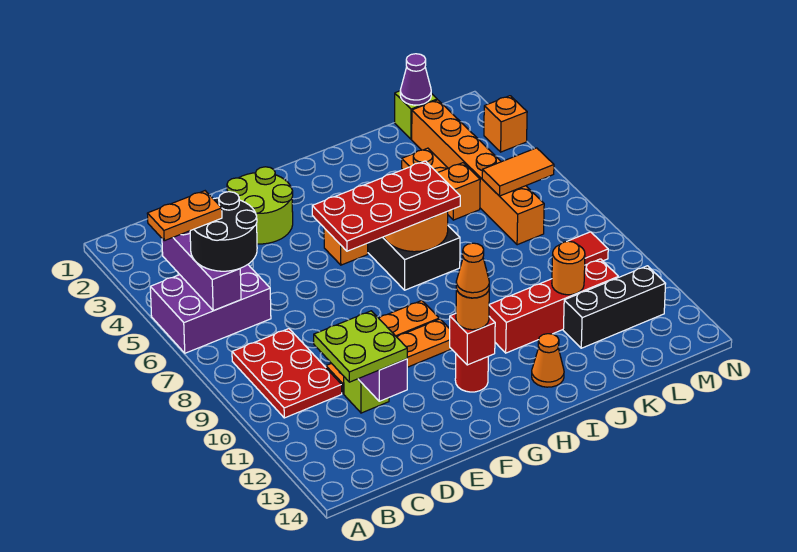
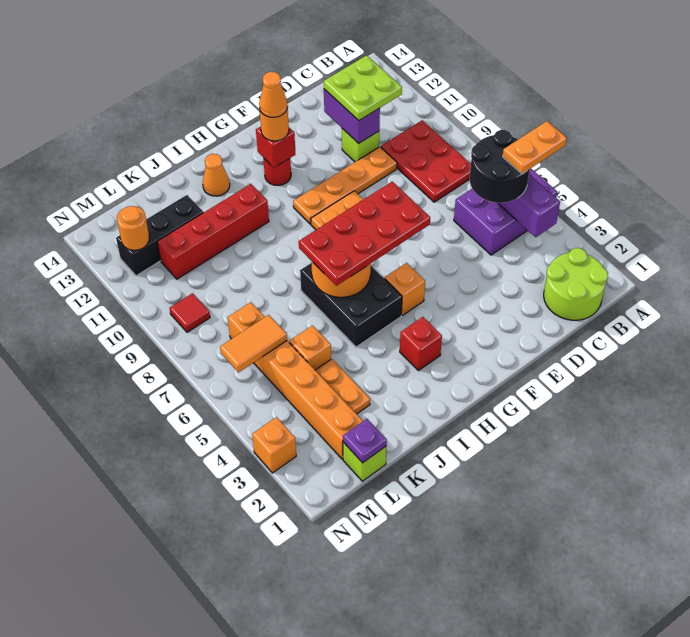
lime round brick E2:F3 level 1 -> lime round brick B1:C2 level 1
none -> red brick H3 level 1
orange round brick K11 level 2 -> orange round brick M12 level 2
purple cone L1 level 2 -> purple plate L1 level 2

